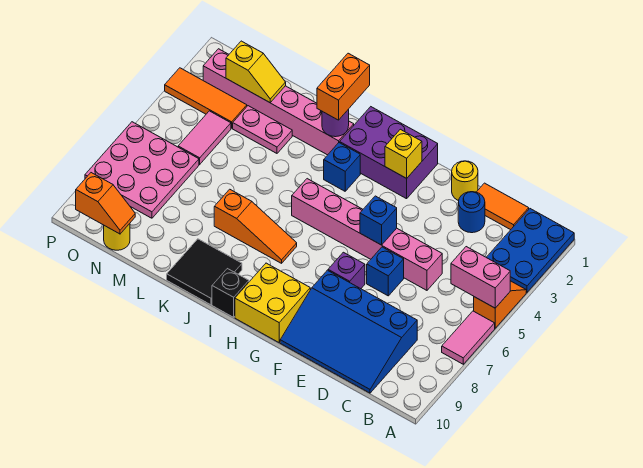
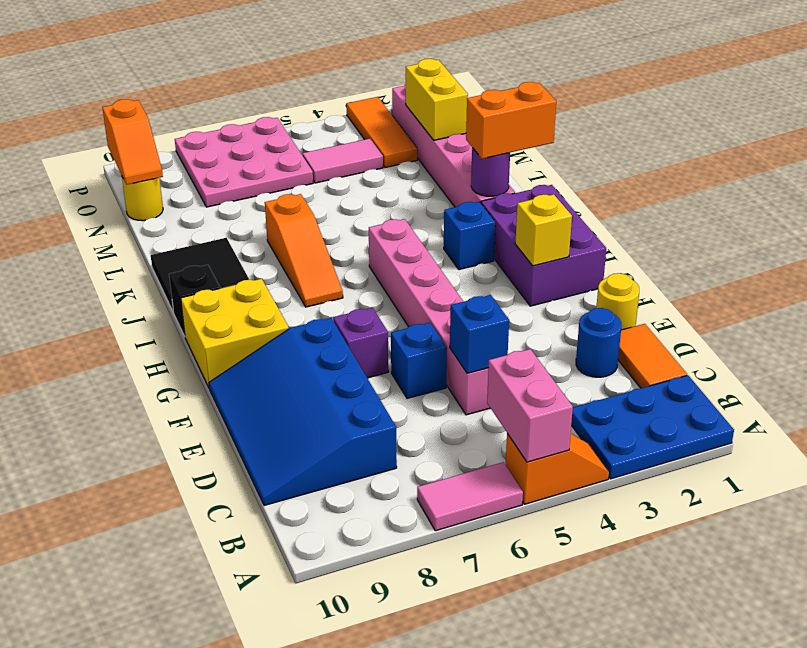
blue brick F5 level 2 -> blue brick D5 level 2
pink plate L3:M3 level 1 -> none
yellow slope M2:N2 level 2 top N -> yellow brick M2:N2 level 2

